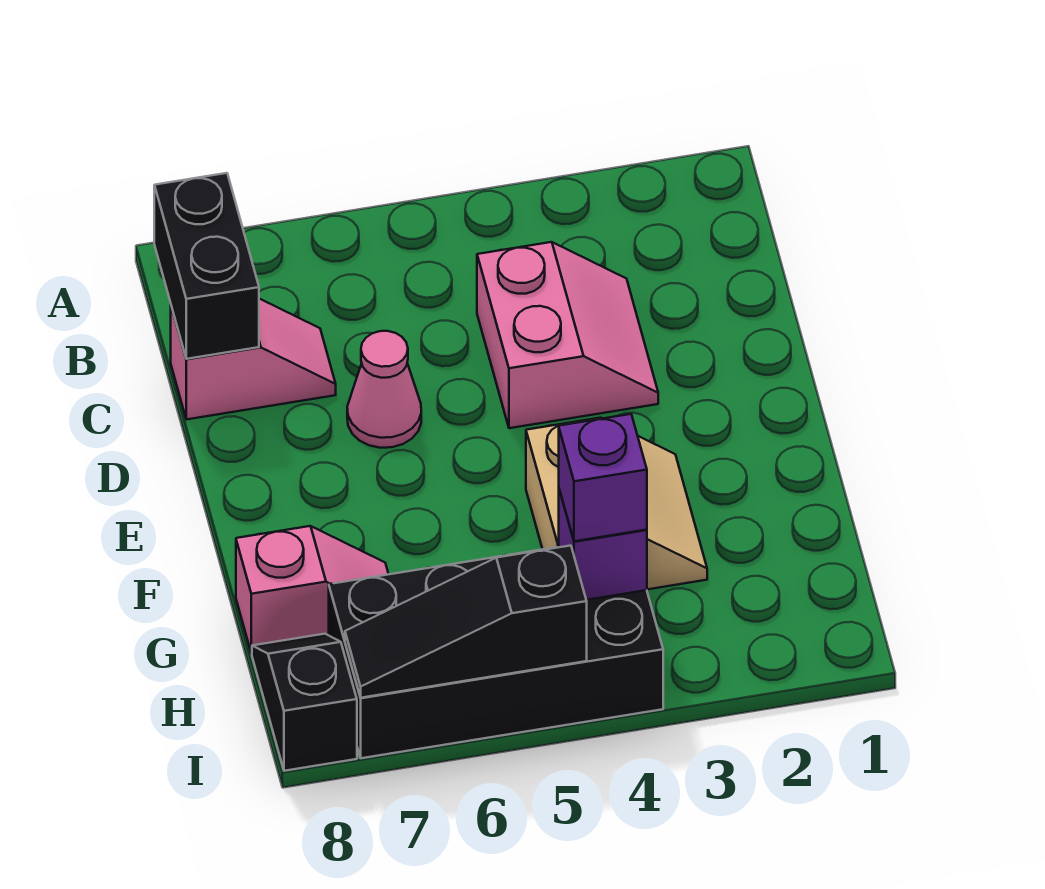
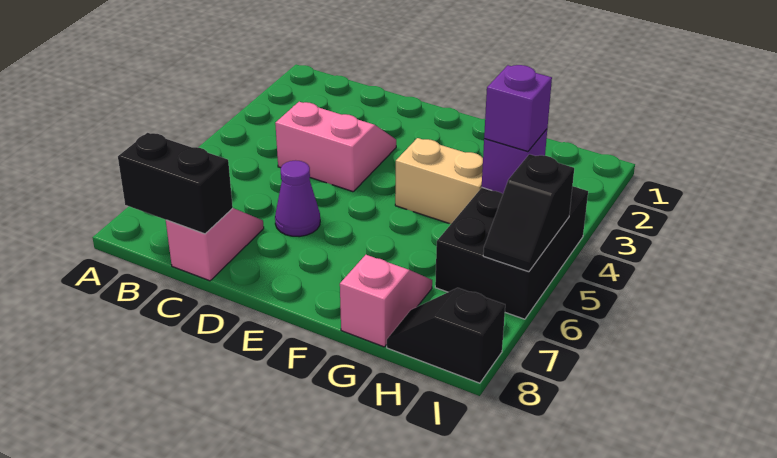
pink cone D6 level 1 -> purple cone D6 level 1
black brick H4:I7 level 1 -> black brick H4:I6 level 1
black slope I5:I7 level 2 top 5 -> black slope I5:I6 level 2 top 5

